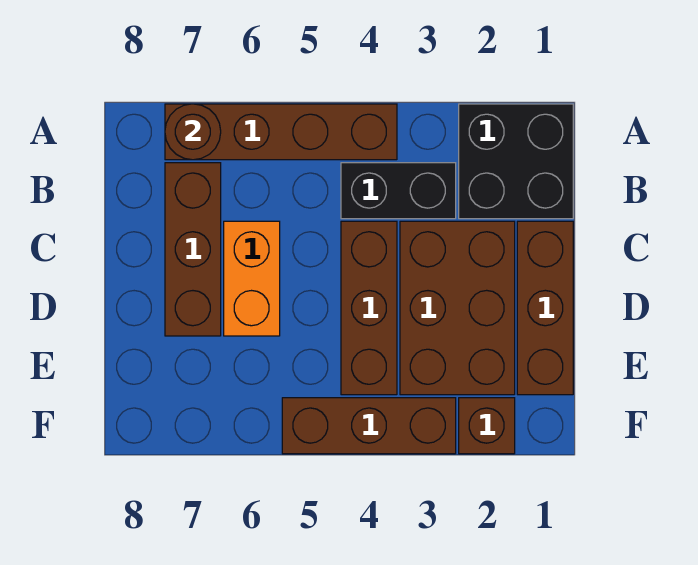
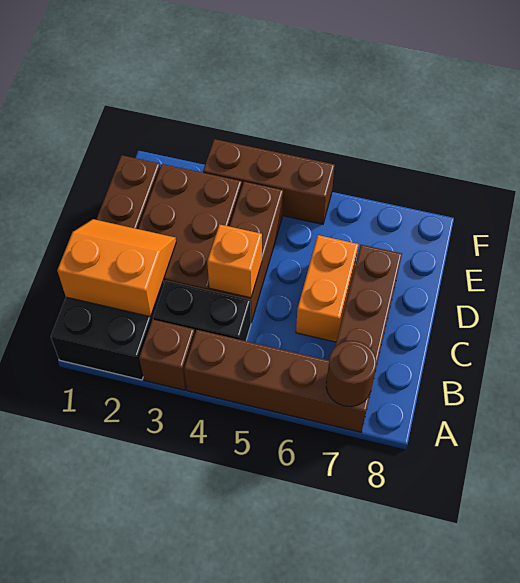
none -> orange slope B1:C2 level 2 top B
none -> orange brick C4 level 2
brown brick F2 level 1 -> brown brick A3 level 1

